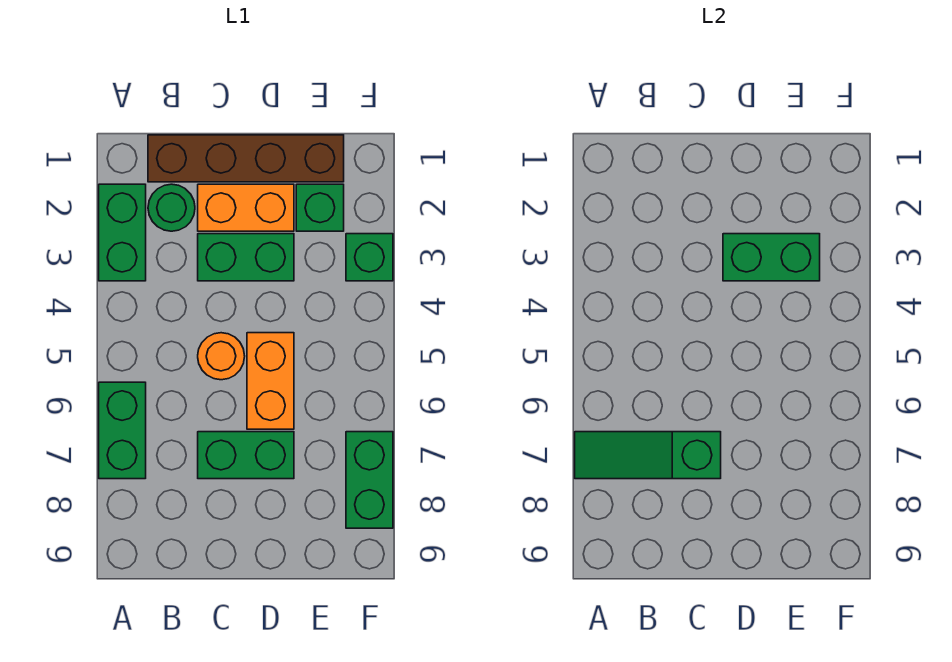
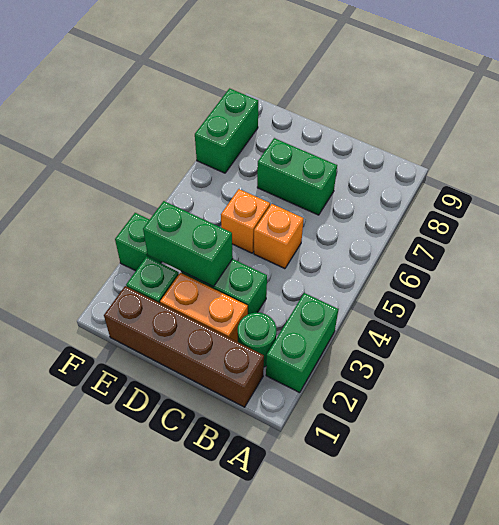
green brick A6:A7 level 1 -> none
green slope A7:C7 level 2 top C -> none
orange round brick C5 level 1 -> orange brick C5 level 1
orange brick D5:D6 level 1 -> orange brick D5 level 1

